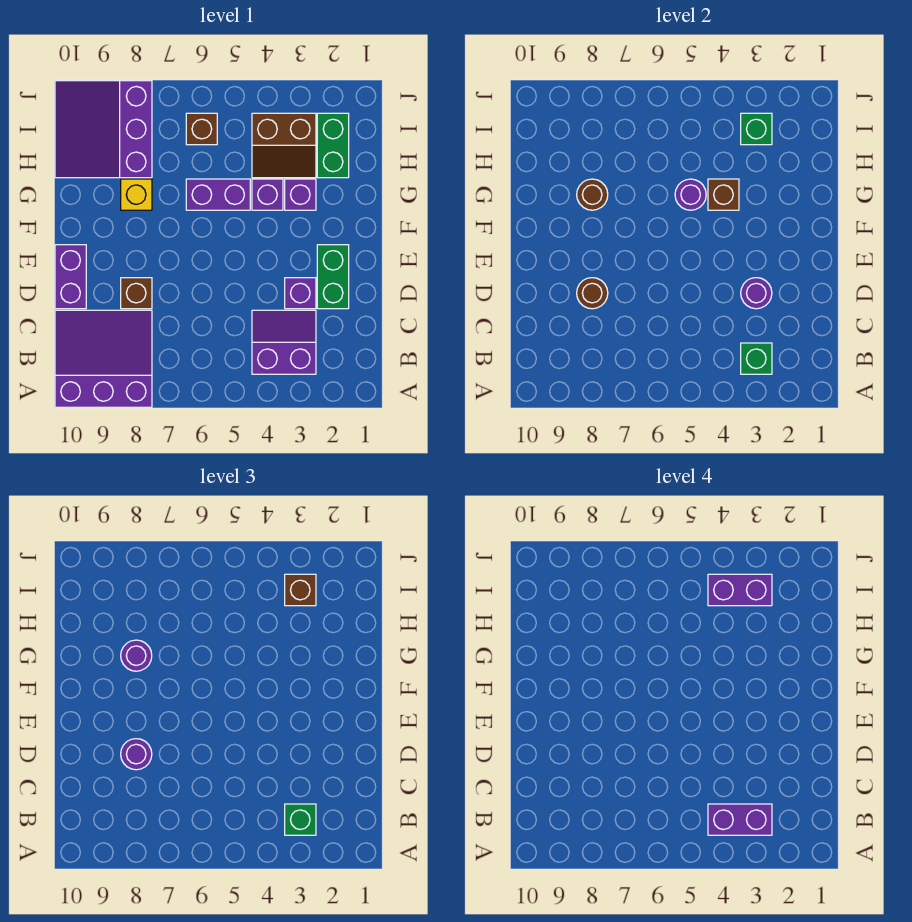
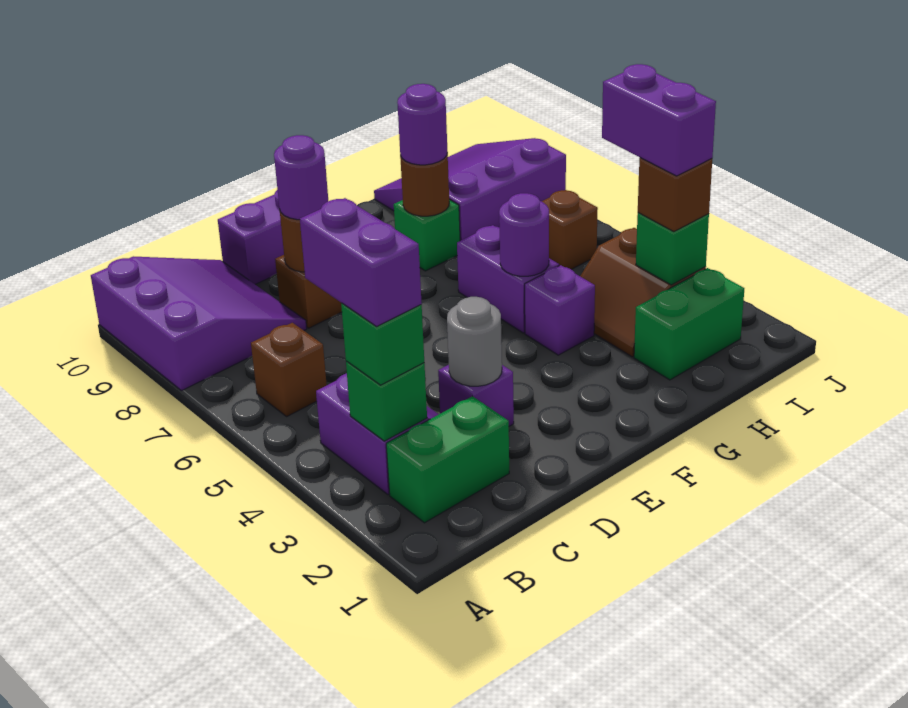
green brick D2:E2 level 1 -> green brick B2:C2 level 1
purple round brick D3 level 2 -> grey round brick D3 level 2
purple brick G3 level 1 -> none
brown brick G4 level 2 -> brown brick B6 level 1
yellow brick G8 level 1 -> green brick G8 level 1

